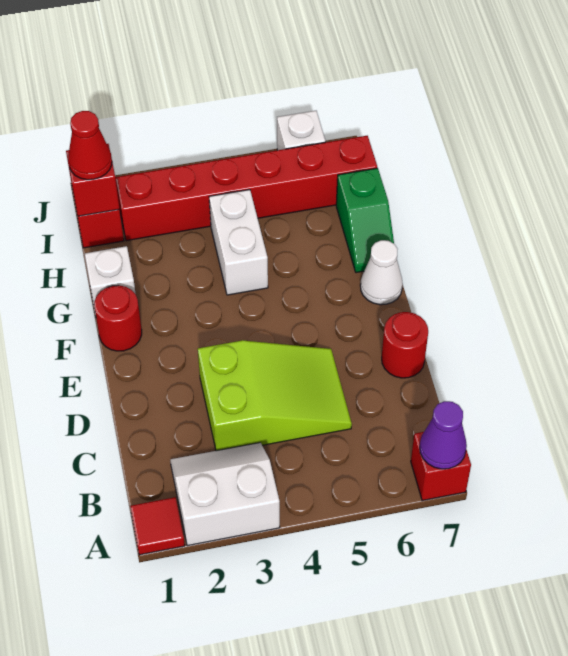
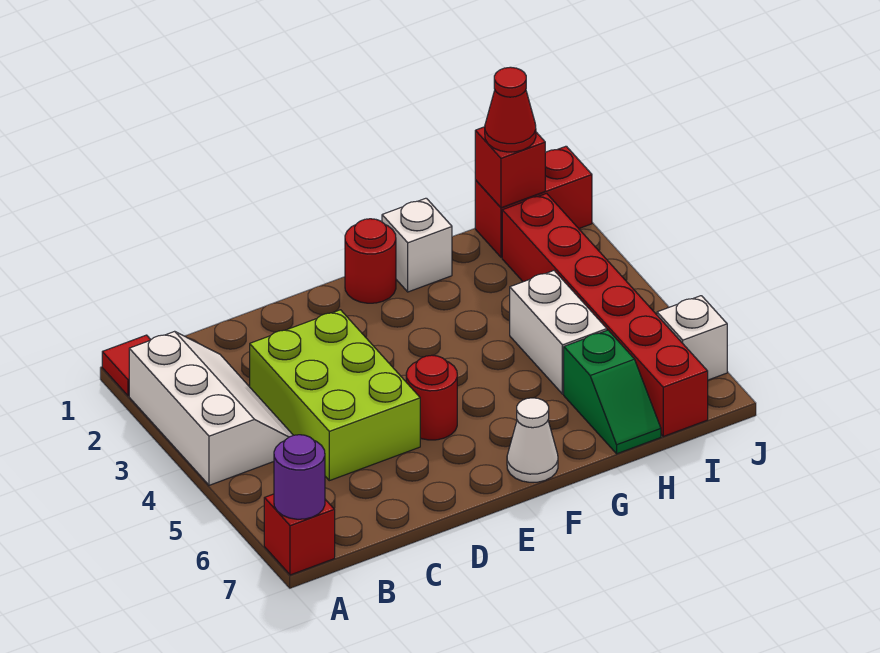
white slope A2:B3 level 1 top A -> white slope A2:B4 level 1 top A
purple cone A7 level 2 -> purple round brick A7 level 2
lime slope C3:D5 level 1 top 3 -> lime brick C3:D5 level 1
red round brick D7 level 1 -> red round brick E5 level 1
white brick G4:H4 level 1 -> white brick H4:H5 level 1
green slope G7:H7 level 1 top H -> green slope H6:H7 level 1 top 6

